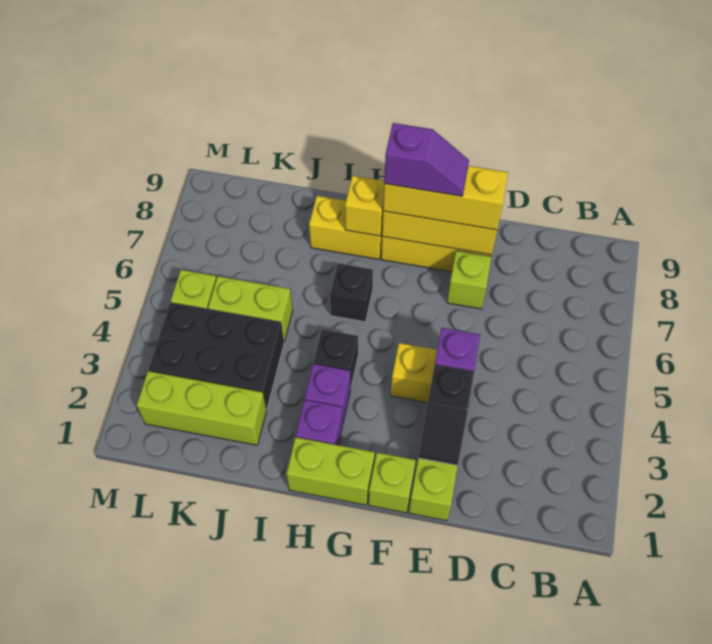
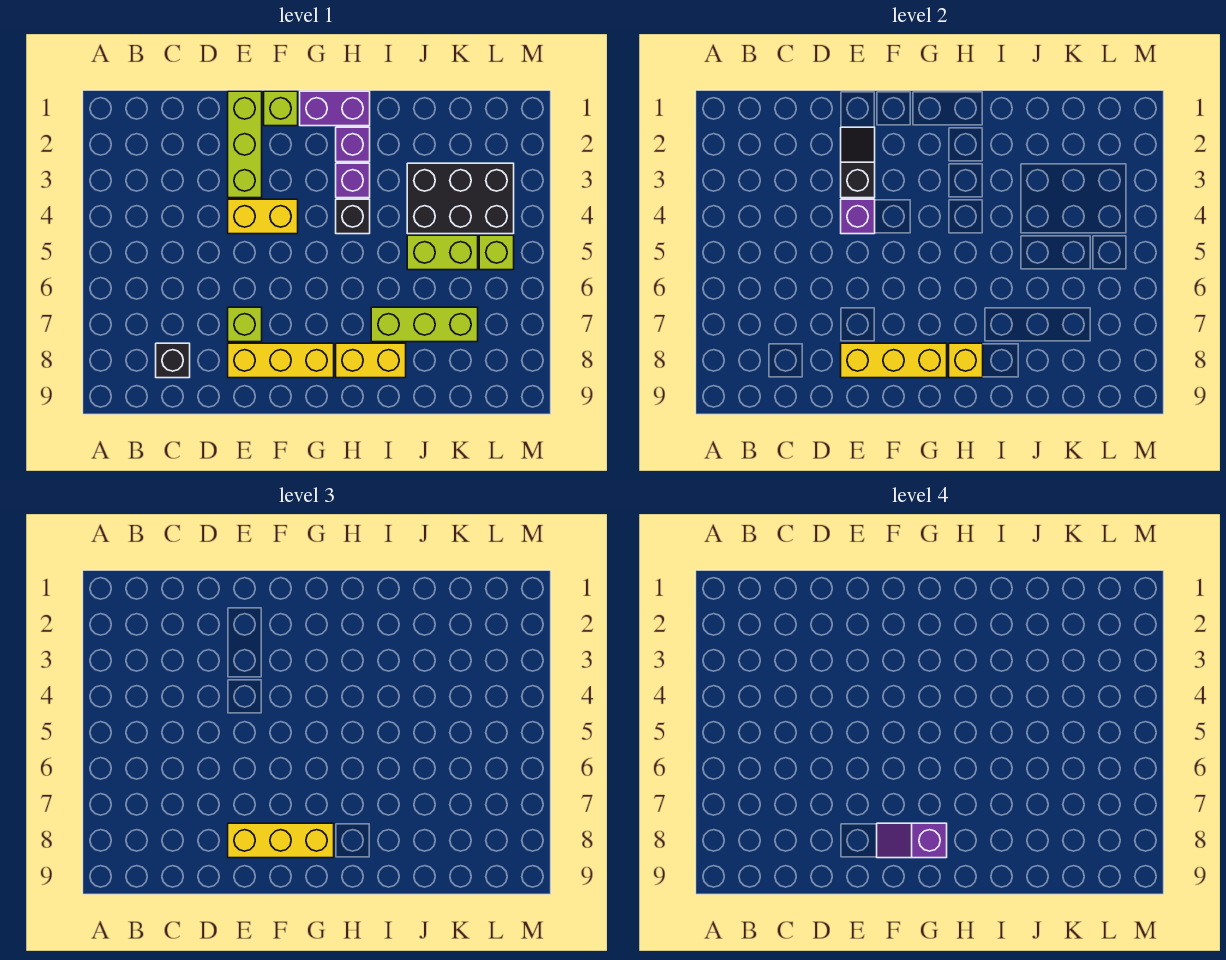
lime brick G1:H1 level 1 -> purple brick G1:H1 level 1
black brick H6 level 1 -> black brick C8 level 1
lime brick J2:L2 level 1 -> lime brick I7:K7 level 1

